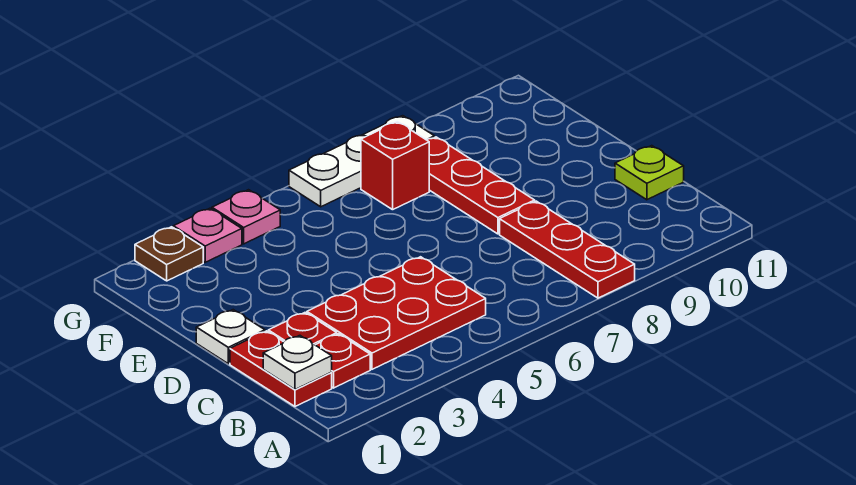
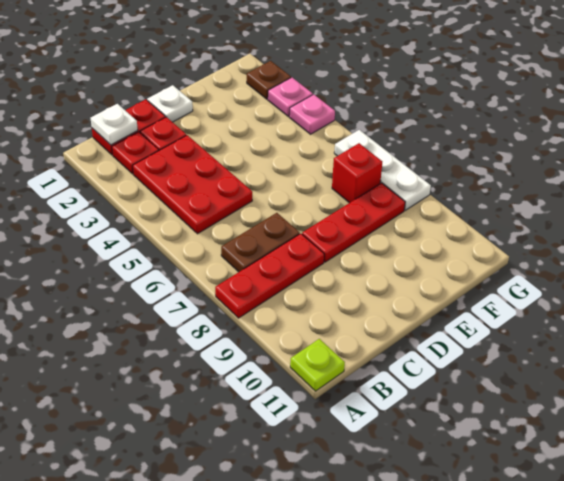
none -> brown plate B7:C7 level 1
lime plate C11 level 1 -> lime plate A11 level 1

